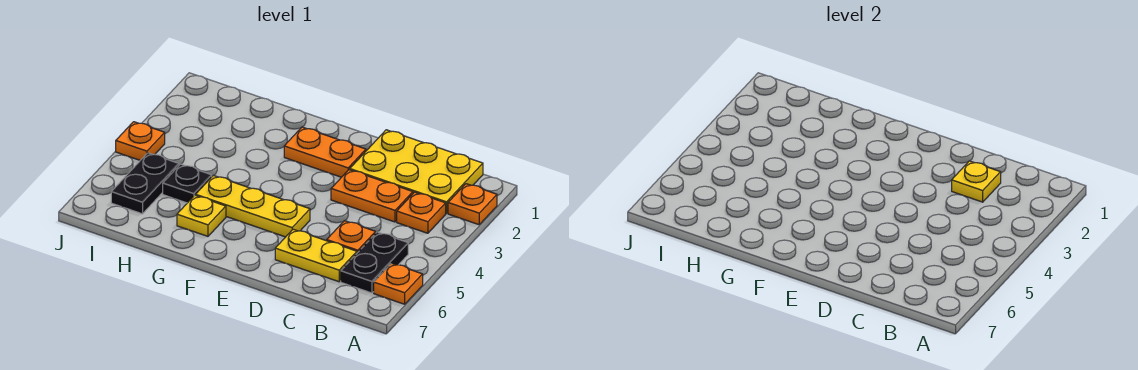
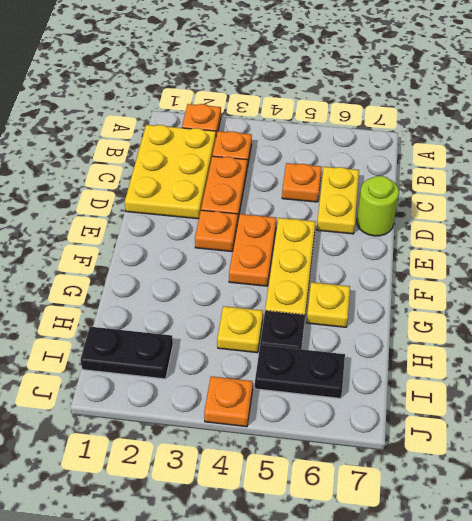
orange plate A6 level 1 -> orange plate E3 level 1
black plate B5:B6 level 1 -> black plate I1:I2 level 1
yellow plate C2 level 2 -> yellow plate H4 level 1
none -> lime round brick D7 level 1
orange plate E2:F2 level 1 -> orange plate E4:F4 level 1

